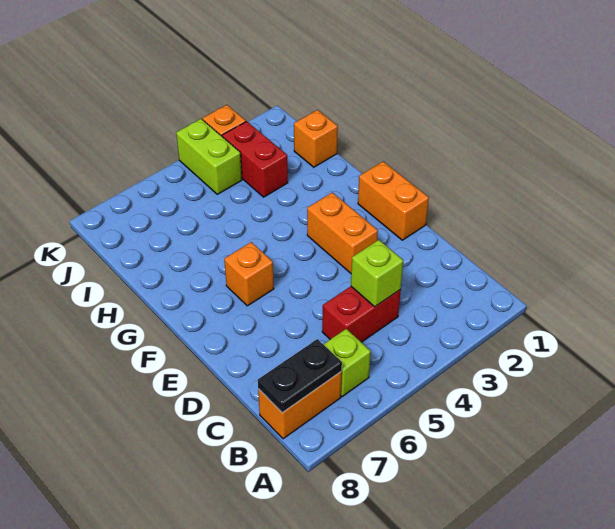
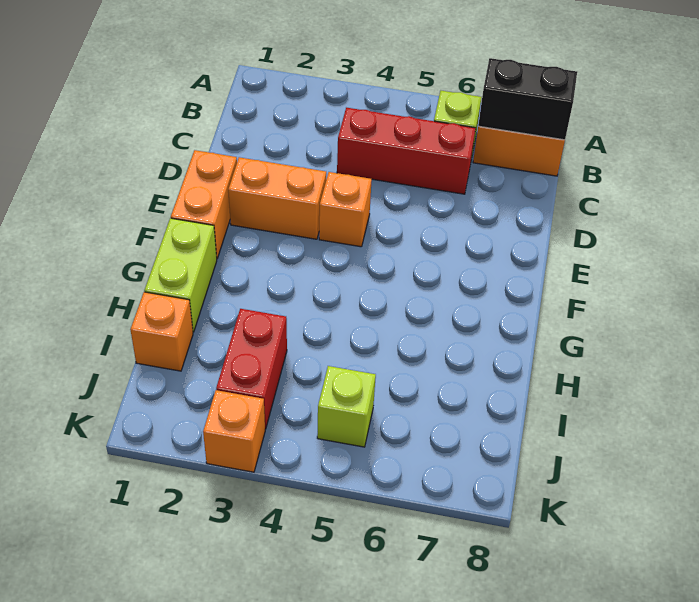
black plate B7:B8 level 2 -> black brick B7:B8 level 2
red brick C4:C5 level 1 -> red brick C4:C6 level 1
lime brick C4 level 2 -> lime brick J5 level 1
orange brick E3:F3 level 1 -> orange brick E2:E3 level 1
orange brick F6 level 1 -> orange brick E4 level 1
lime brick J4:K4 level 1 -> lime brick G1:H1 level 1

